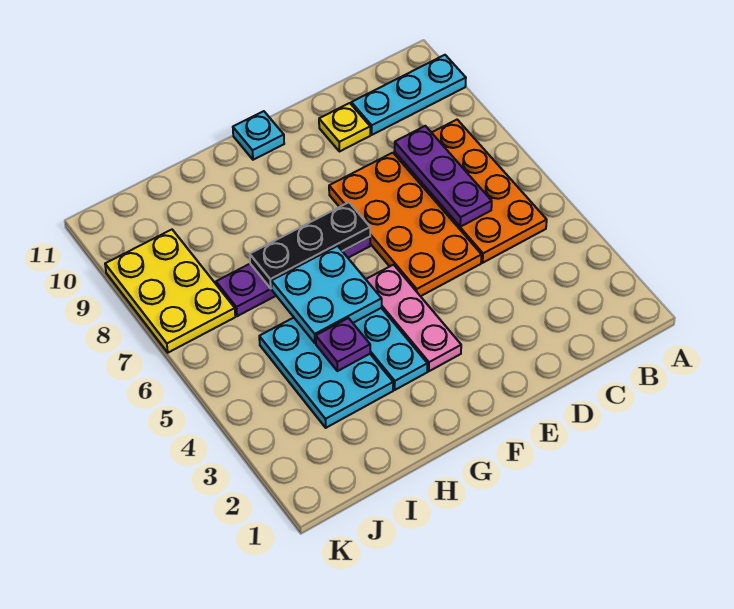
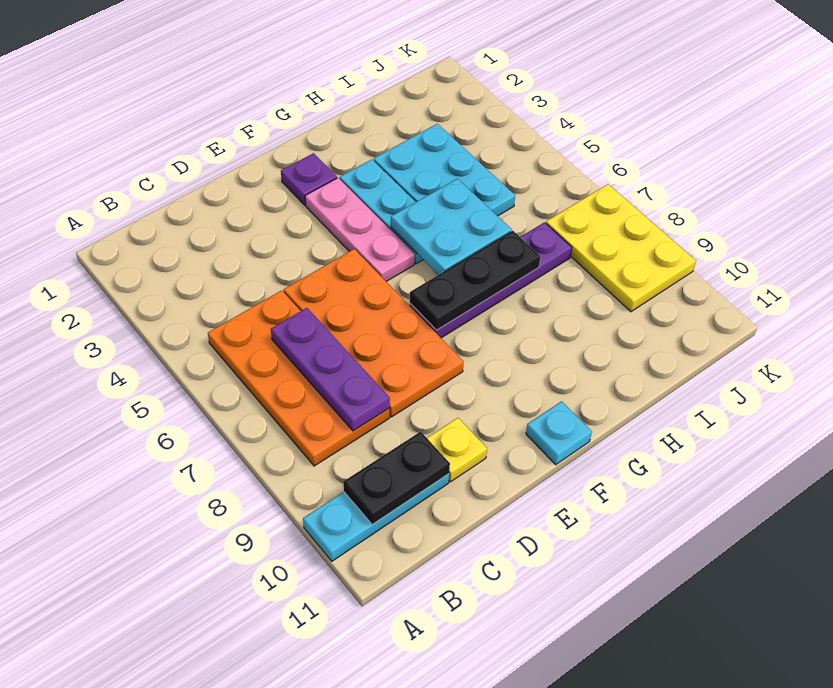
none -> black plate B10:C10 level 2
purple plate H4 level 2 -> purple plate F2 level 1

